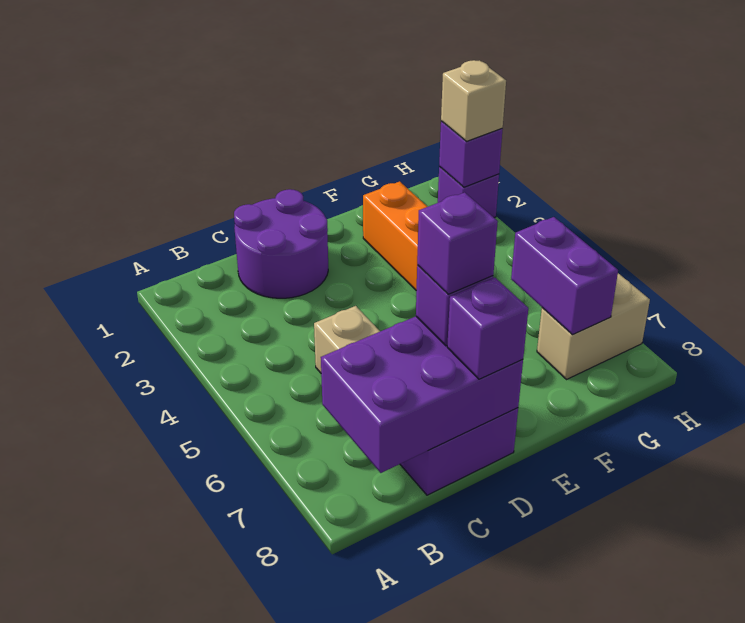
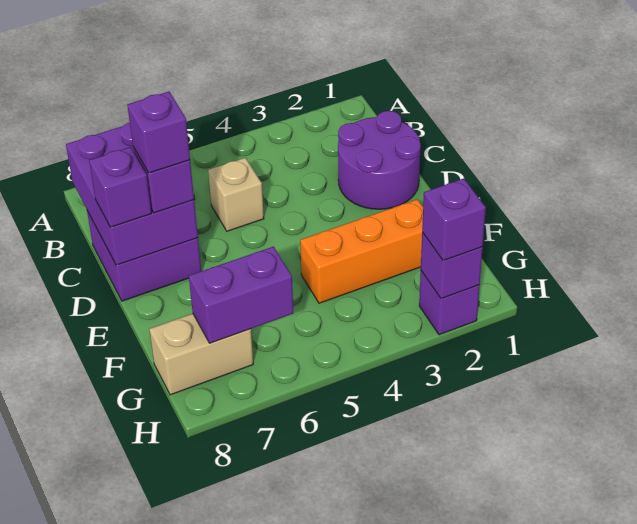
tan brick G7:H7 level 1 -> tan brick G7:G8 level 1
tan brick H2 level 3 -> purple brick H2 level 3

